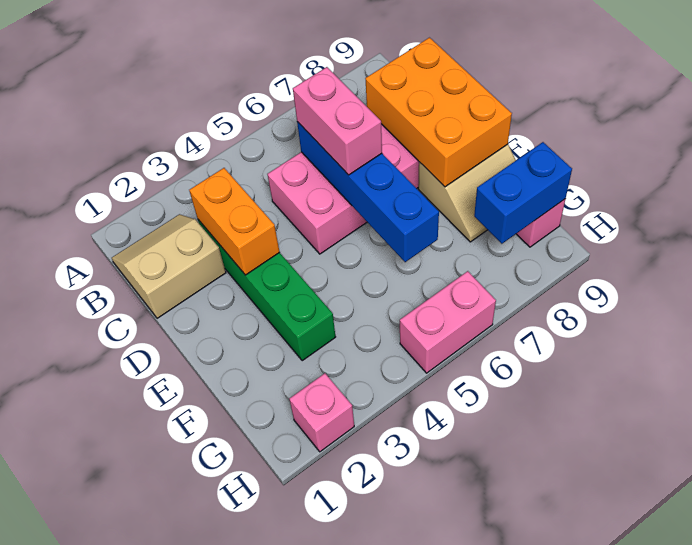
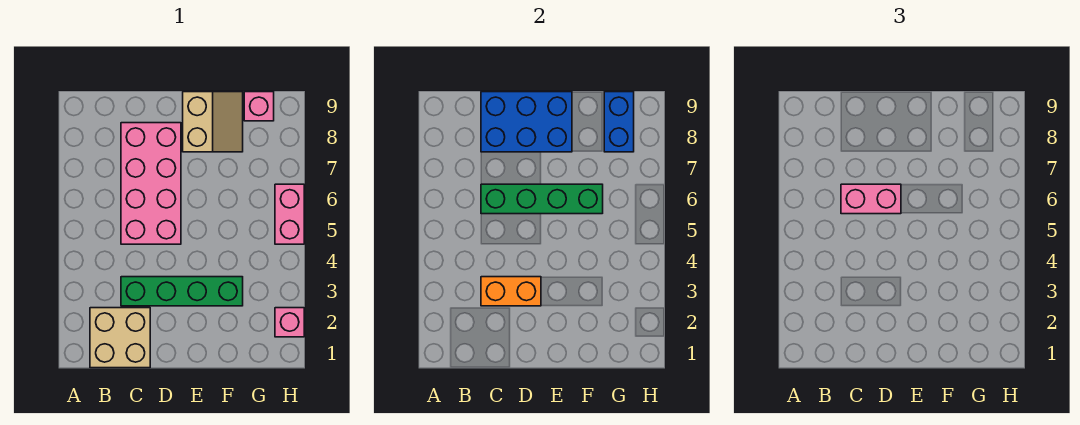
tan slope B1:C2 level 1 top C -> tan brick B1:C2 level 1
blue brick C6:F6 level 2 -> green brick C6:F6 level 2
orange brick C8:E9 level 2 -> blue brick C8:E9 level 2

